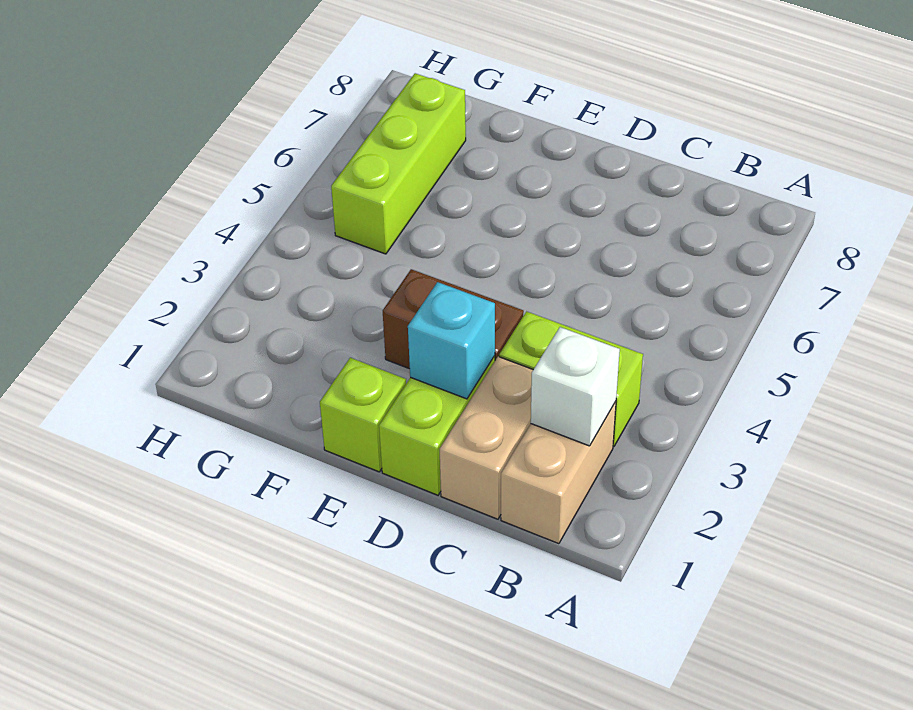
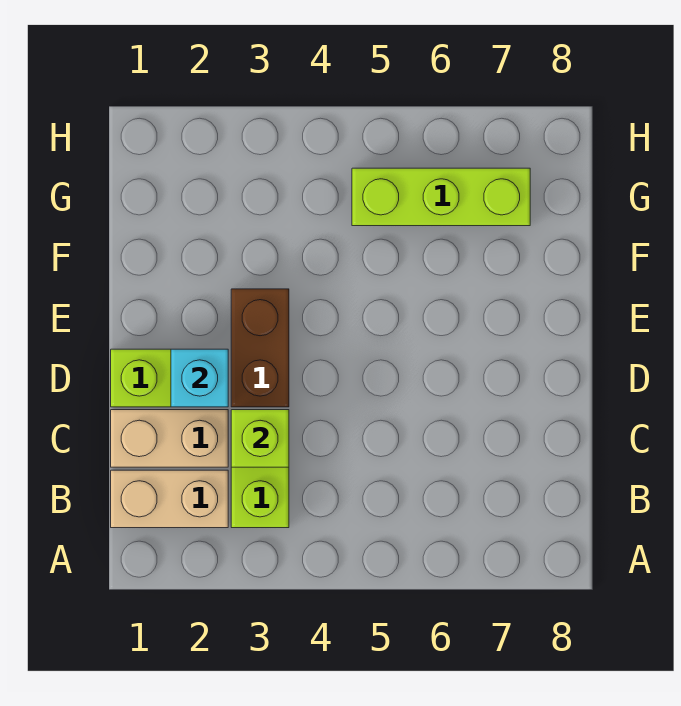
white brick B2 level 2 -> none
lime brick E1 level 1 -> lime brick C3 level 2

